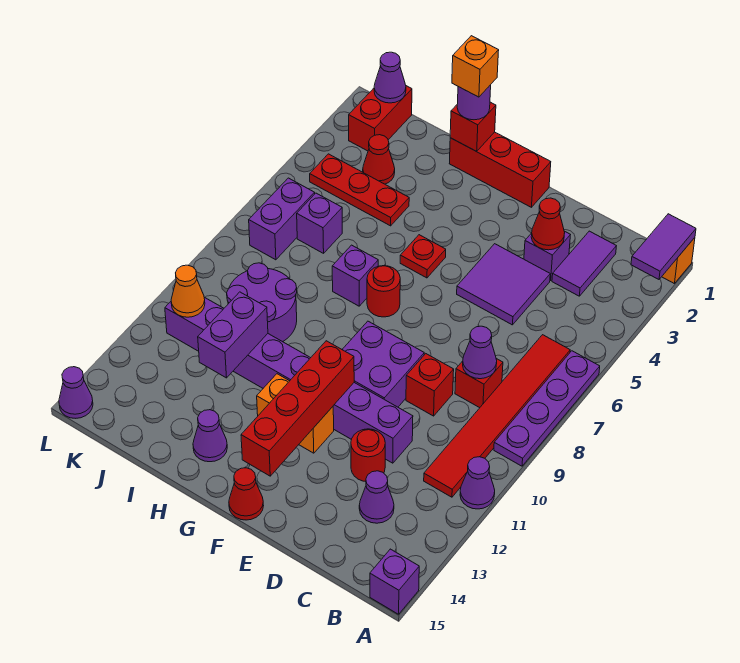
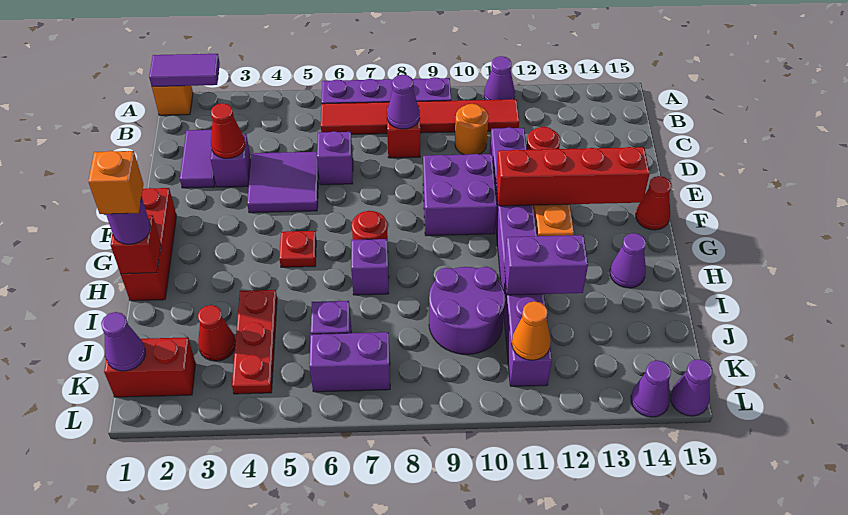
purple brick A15 level 1 -> purple brick D6 level 1
purple tile C2:C3 level 1 -> purple tile C2:D2 level 1
none -> orange round brick C10 level 1
purple cone C13 level 1 -> purple cone L14 level 1
red brick D9 level 1 -> none

